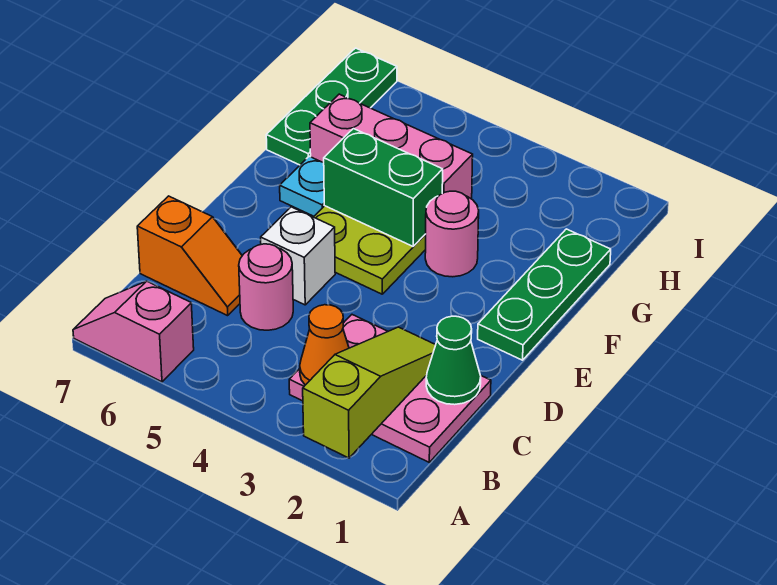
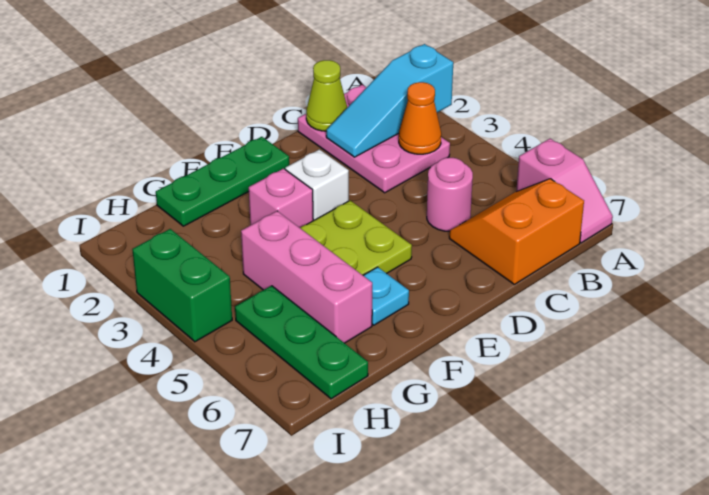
lime slope A2:C2 level 2 top A -> cyan slope A2:C2 level 2 top A
green cone C1 level 2 -> lime cone C1 level 2
orange slope C6:C7 level 1 top 7 -> orange slope B6:C7 level 1 top 7
white brick D5 level 1 -> white brick E3 level 1
pink round brick F3 level 1 -> pink brick F3 level 1
green brick F4:F5 level 2 -> green brick I3:I4 level 1
green plate G7:I7 level 1 -> green plate H5:H7 level 1

